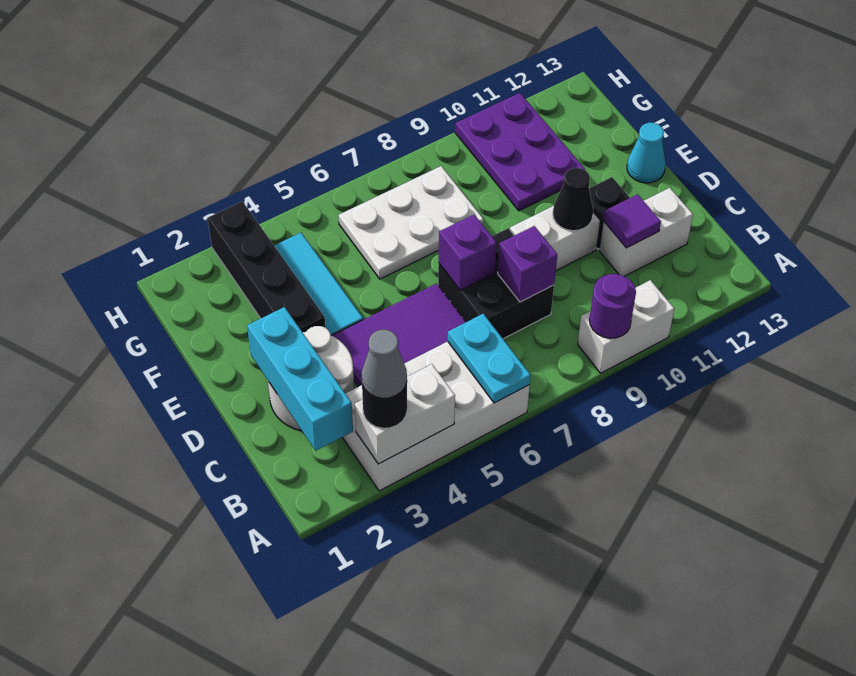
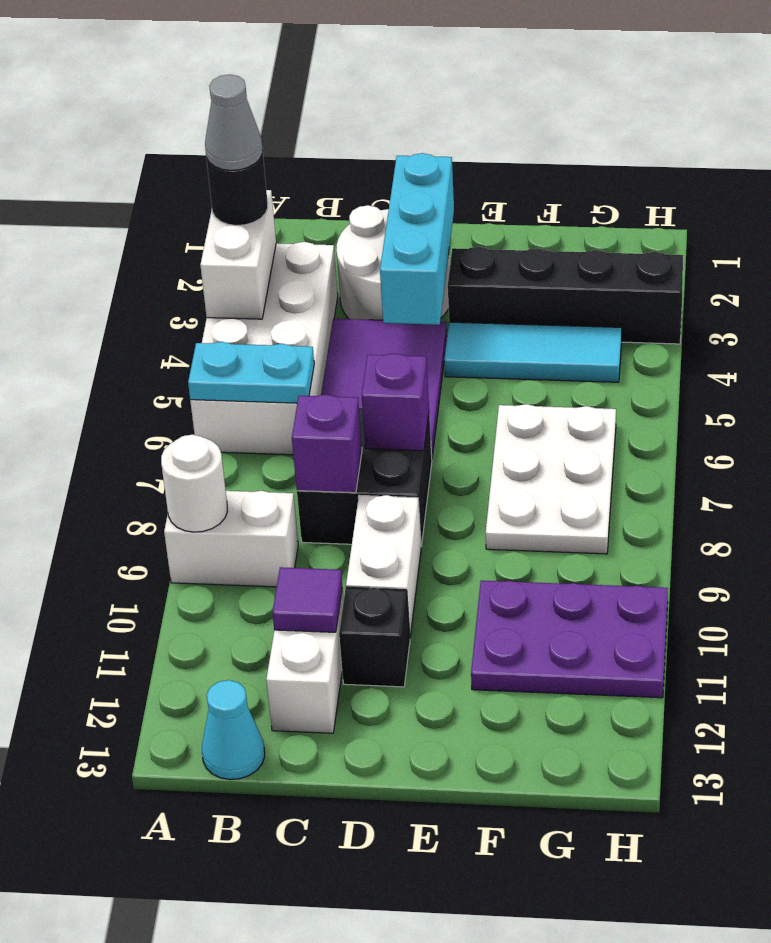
white brick A9:A10 level 1 -> white brick A9:B9 level 1
purple round brick A9 level 2 -> white round brick A9 level 2
cyan brick B2:D2 level 2 -> cyan brick D2:D4 level 2
black cone D10 level 2 -> none
cyan cone E13 level 1 -> cyan cone B13 level 1

